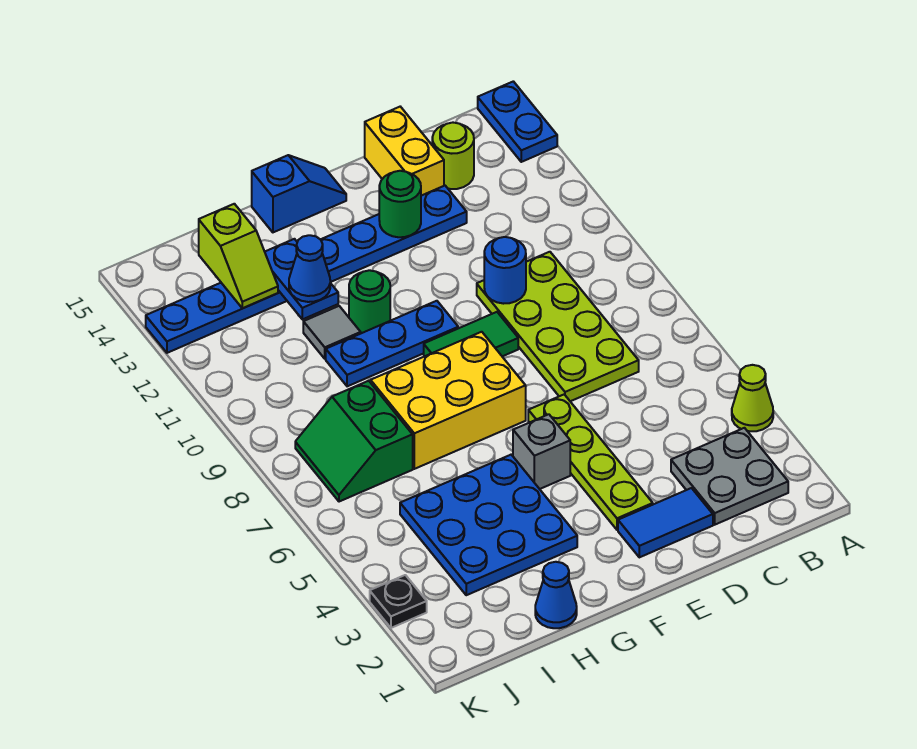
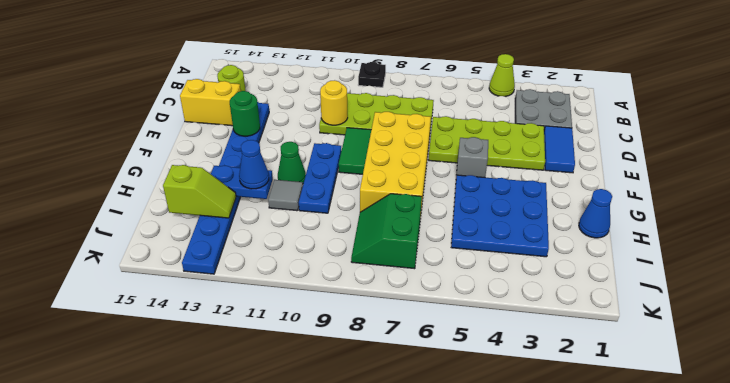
blue plate A14:A15 level 1 -> none
blue round brick D10 level 2 -> yellow round brick D10 level 2
lime plate E3:E6 level 1 -> lime plate D3:E6 level 1
yellow brick F7:H8 level 1 -> yellow brick E7:H8 level 1
blue slope F15:G15 level 1 top G -> none
green round brick G11 level 1 -> green cone G11 level 1
green slope I7:J8 level 1 top I -> green slope I7:J8 level 1 top 7
black plate K3 level 1 -> black plate A9 level 1

